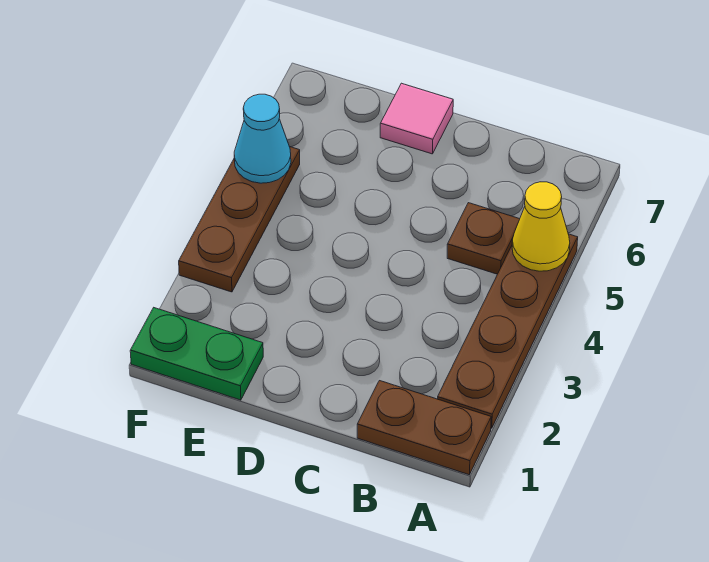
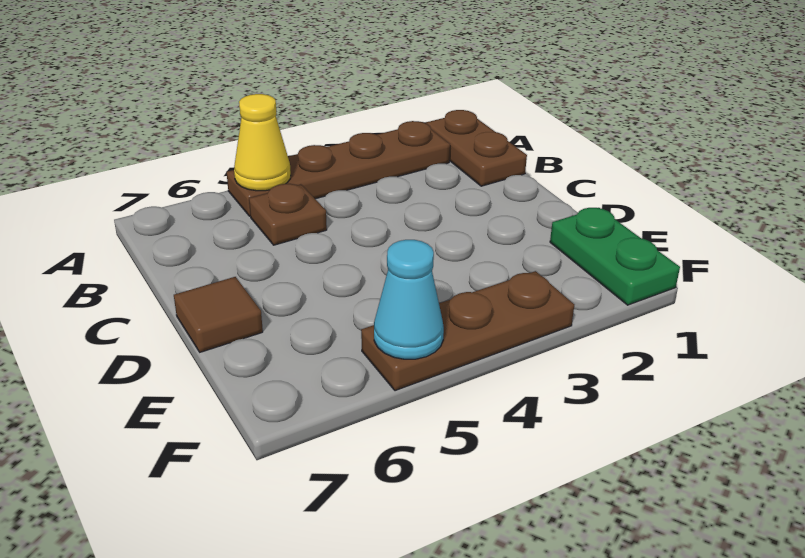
pink tile D7 level 1 -> brown tile D7 level 1

